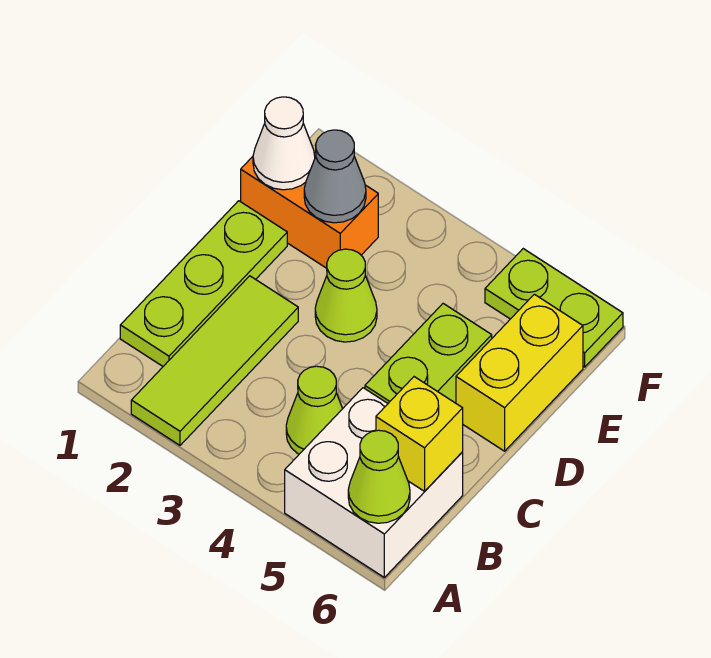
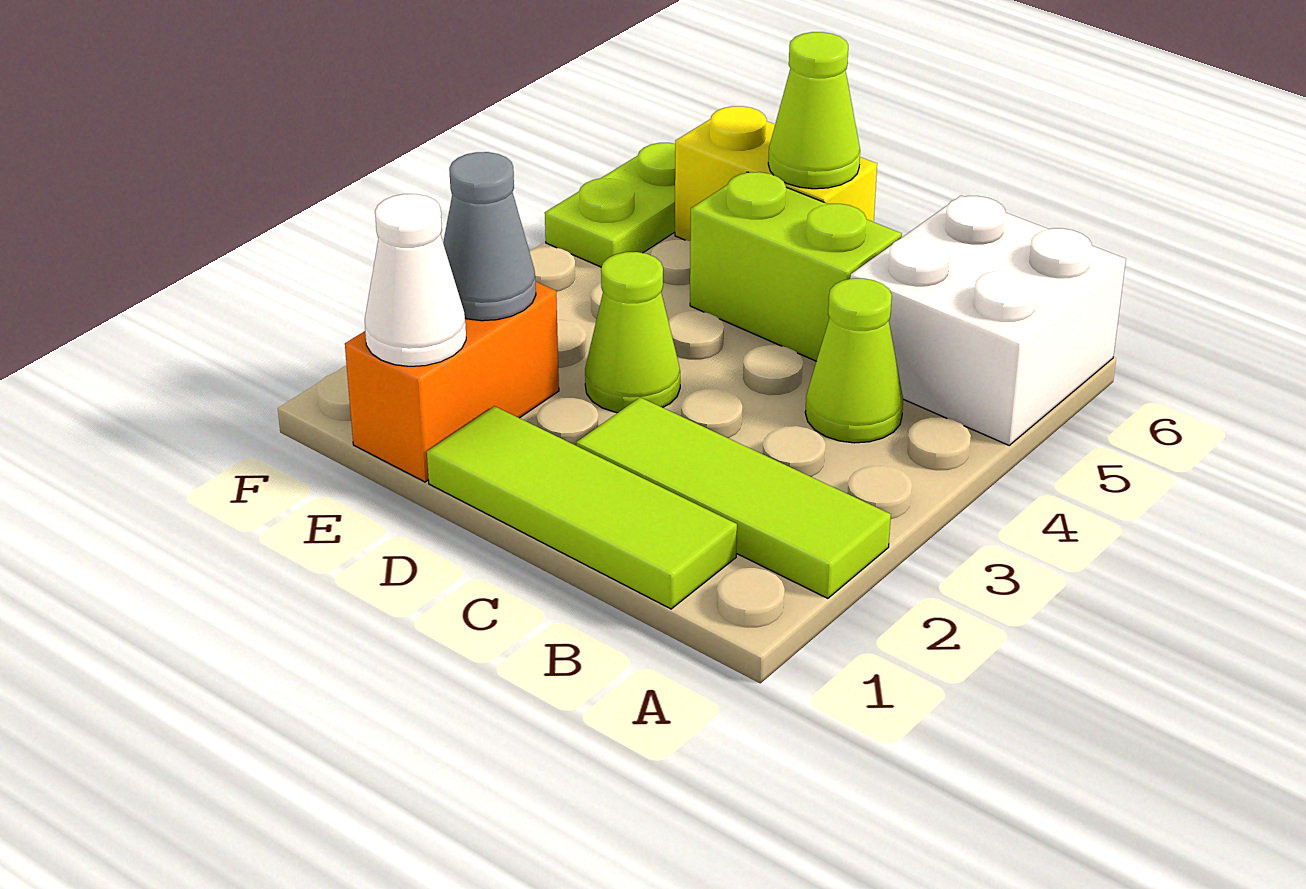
lime cone A6 level 2 -> lime cone D6 level 2
lime plate B1:D1 level 1 -> lime tile B1:D1 level 1
yellow brick B6 level 2 -> none

